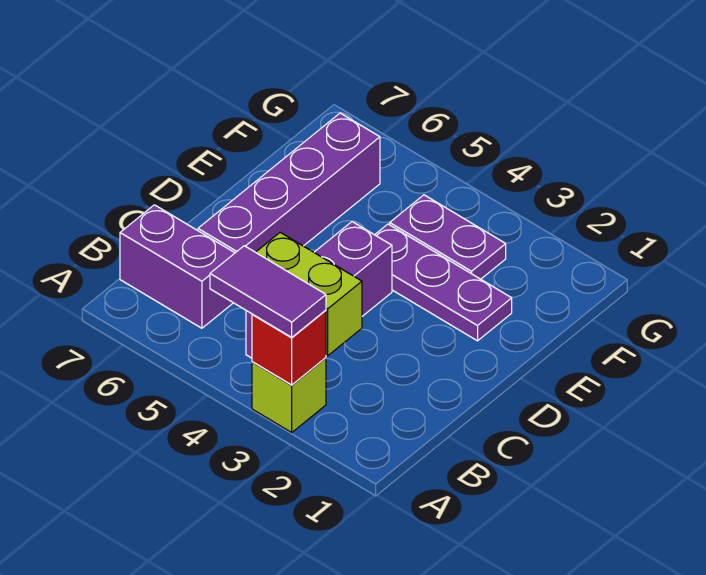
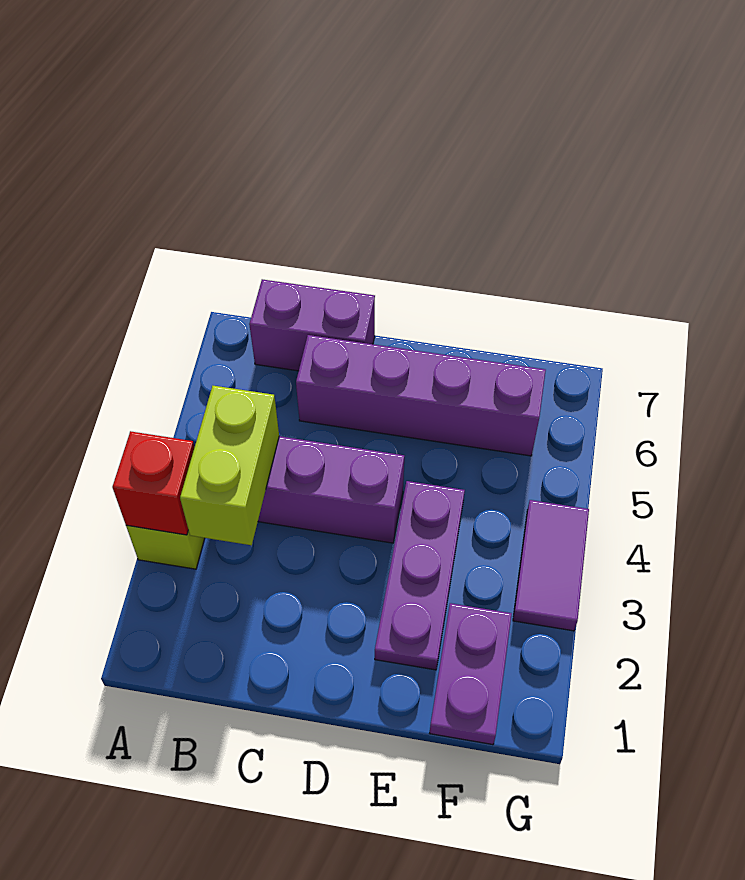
purple tile A3:A4 level 3 -> purple tile G3:G4 level 1
purple brick B6:B7 level 1 -> purple brick B7:C7 level 1
purple plate F3:F4 level 1 -> purple plate F1:F2 level 1

